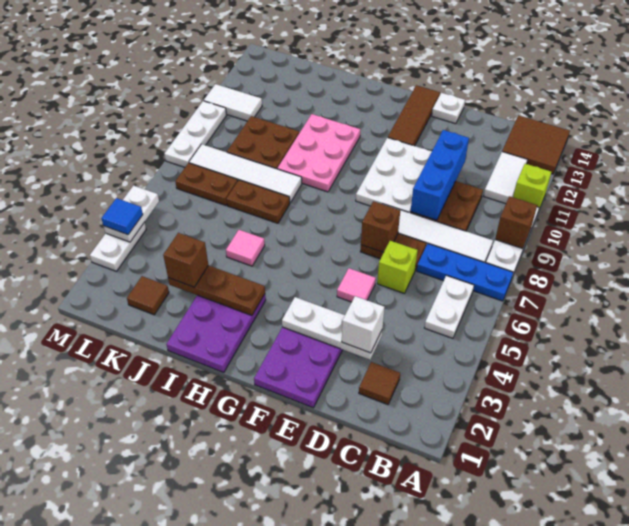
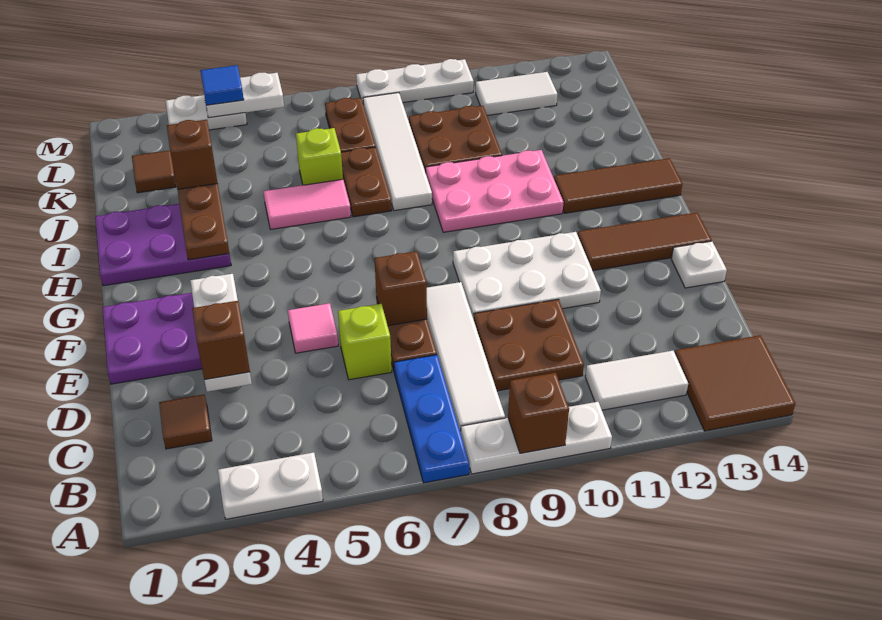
lime brick A11 level 1 -> lime brick J6 level 1
white plate B5:B6 level 1 -> white plate A3:A4 level 1
white brick D3 level 3 -> brown brick D3 level 3
blue brick D9:D11 level 2 -> none
none -> brown tile H12:H14 level 1
pink tile I5 level 1 -> pink tile I5:I6 level 1
white tile L11:M11 level 1 -> white tile L11:L12 level 1

